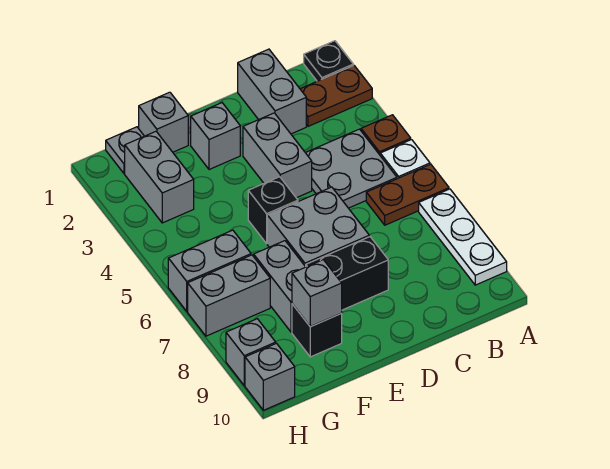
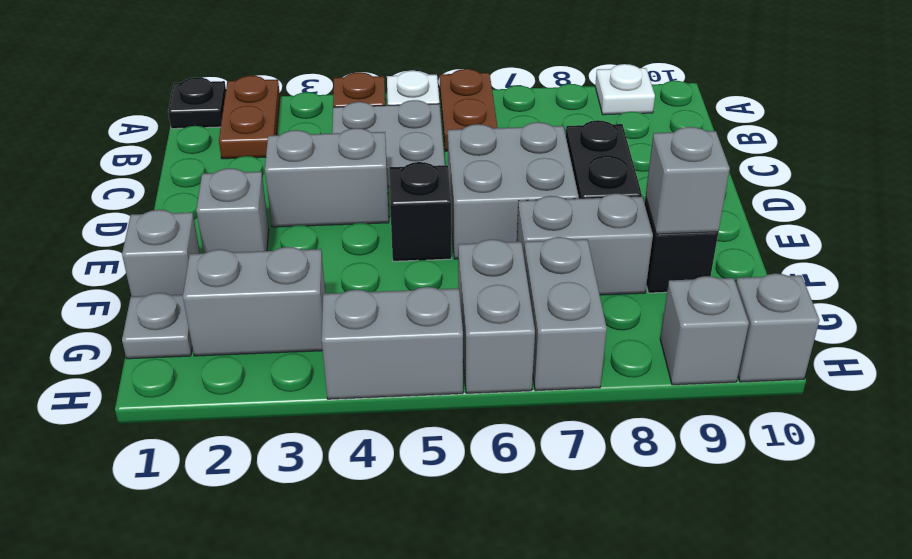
white plate A7:A9 level 1 -> white plate A9 level 1
grey brick C1:C2 level 1 -> grey brick H4:H5 level 1

